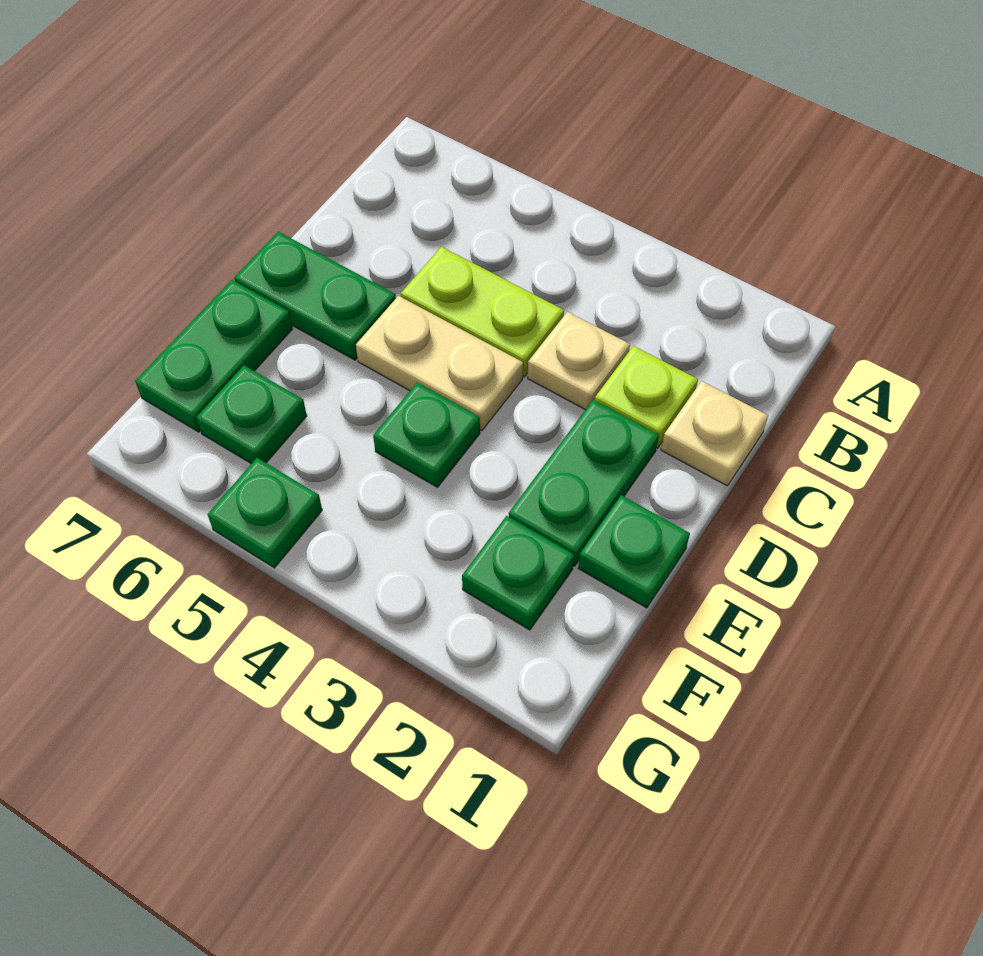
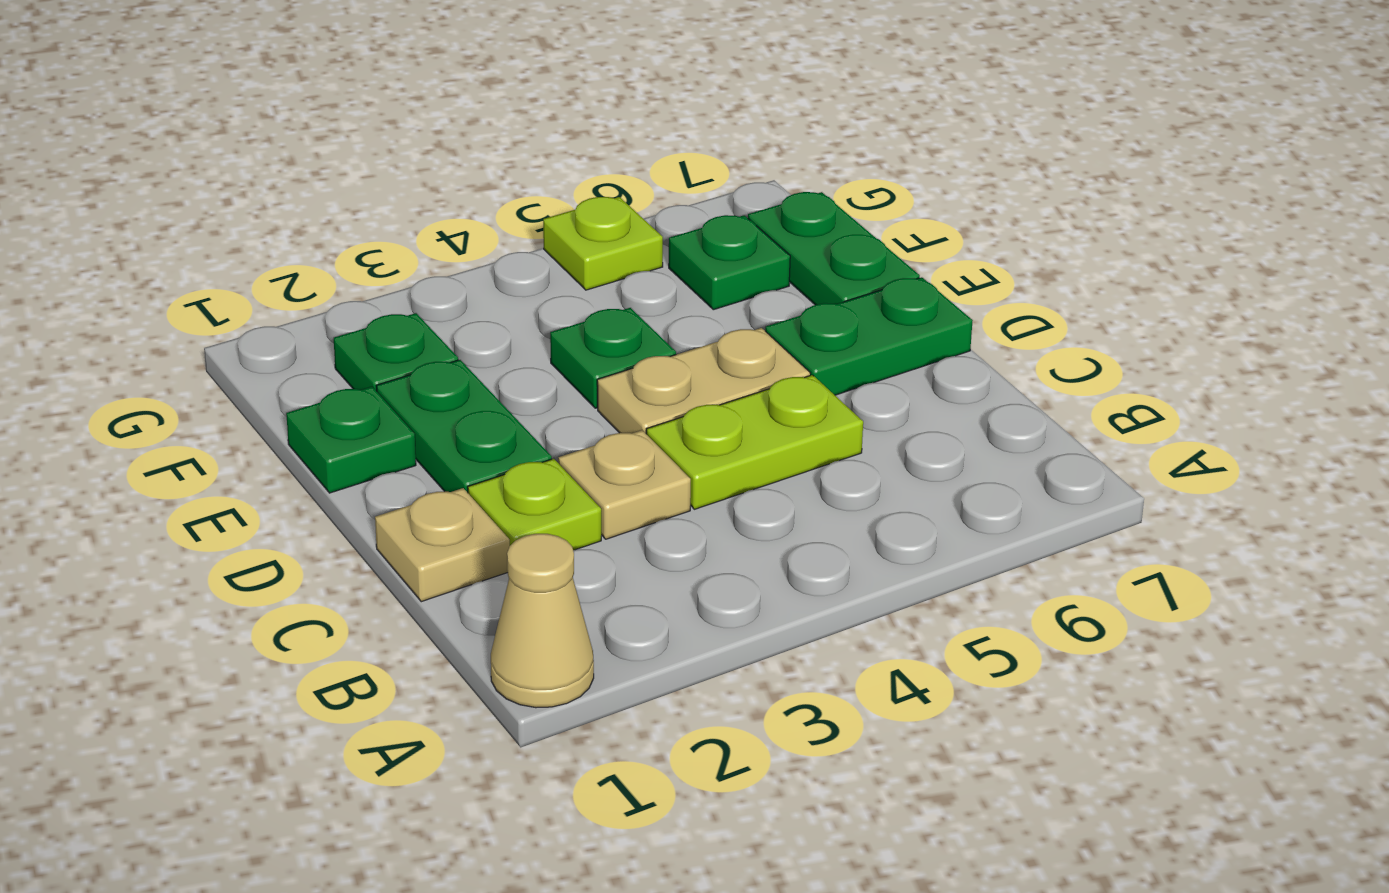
none -> tan cone A1 level 1
green plate G5 level 1 -> lime plate G5 level 1

